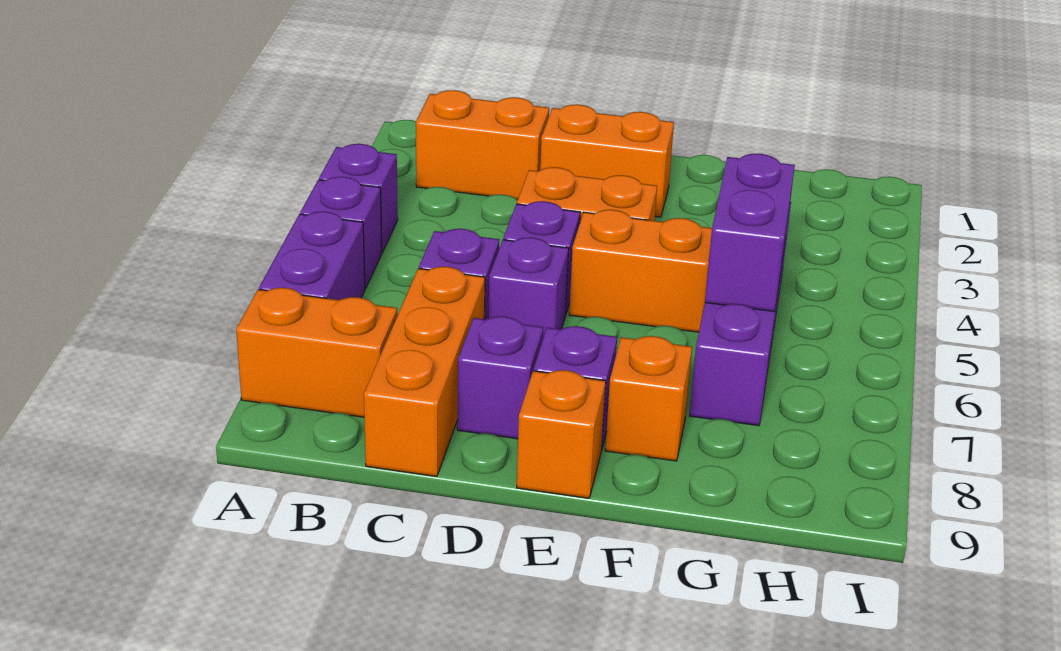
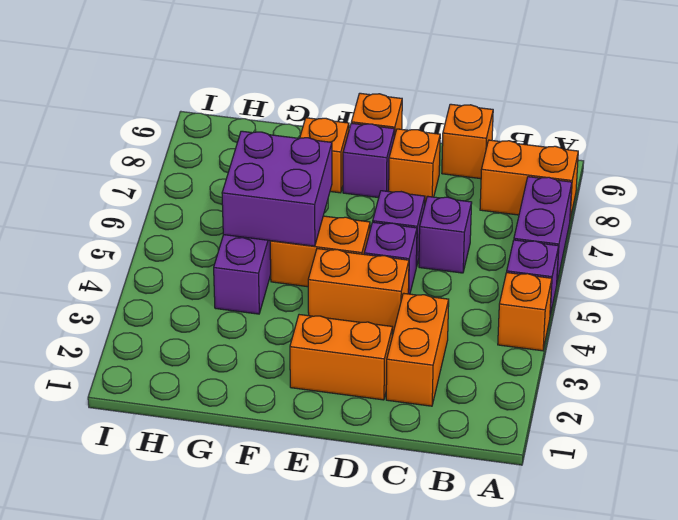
purple brick A4 level 1 -> orange brick A4 level 1
orange brick B2:C2 level 1 -> orange brick C2:C3 level 1
orange brick C7:C9 level 1 -> orange brick C9 level 1
purple brick D8 level 1 -> orange brick D8 level 1
purple brick G5:G6 level 2 -> purple brick F5:G6 level 2

